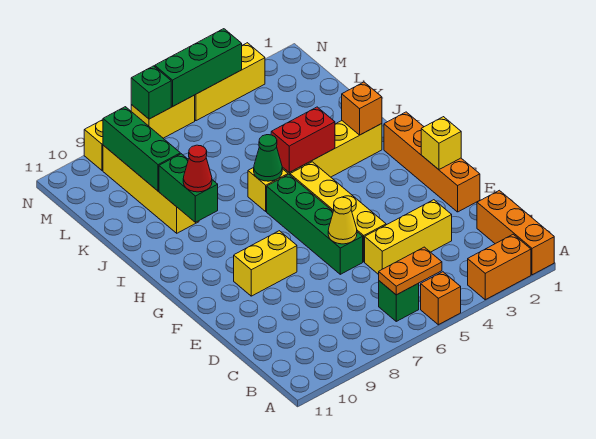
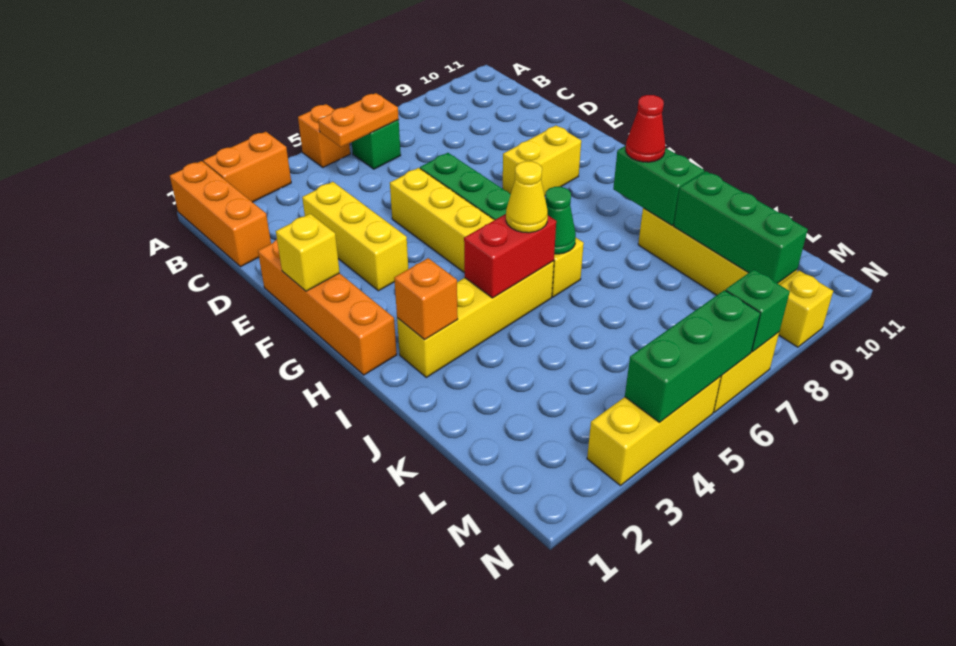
yellow brick D3:D5 level 1 -> yellow brick D3:F3 level 1
yellow cone E6 level 2 -> yellow cone I5 level 3

